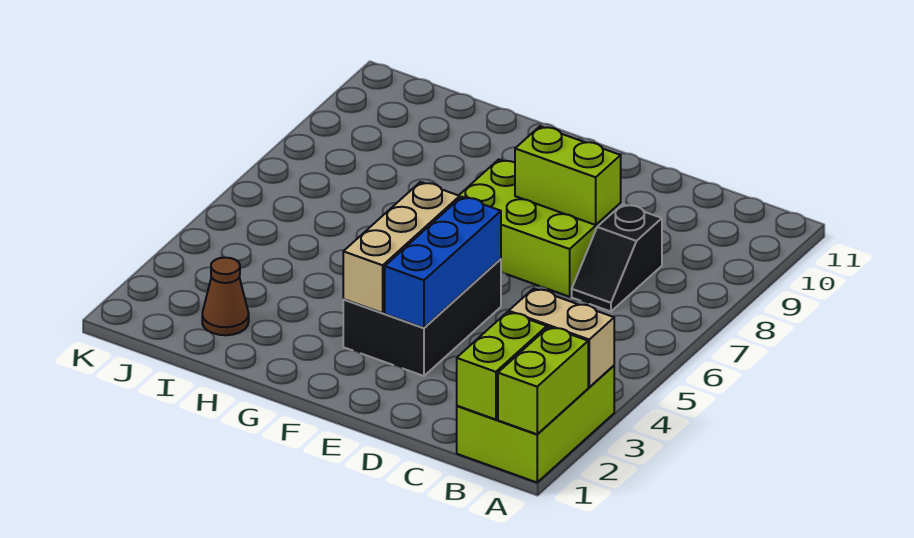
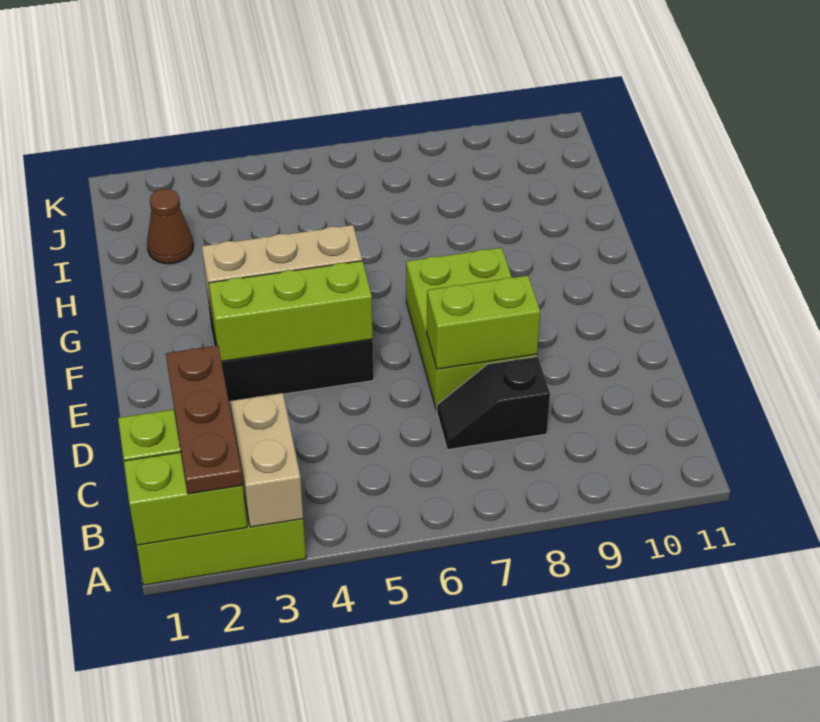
none -> brown plate A2:C2 level 3
lime brick D8:E8 level 2 -> lime brick D7:D8 level 2
blue brick E3:E5 level 2 -> lime brick E3:E5 level 2

